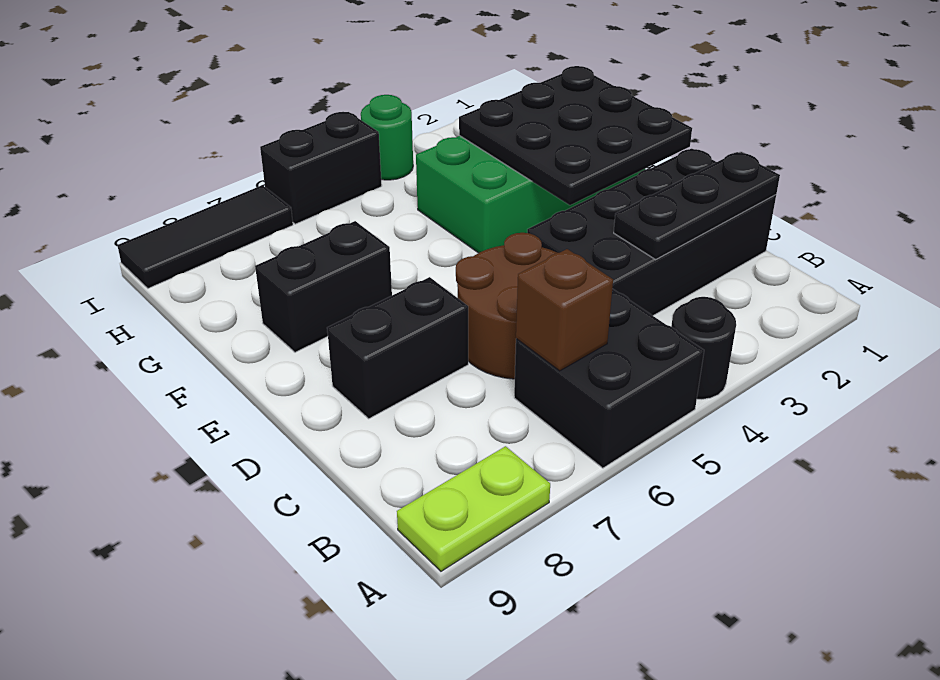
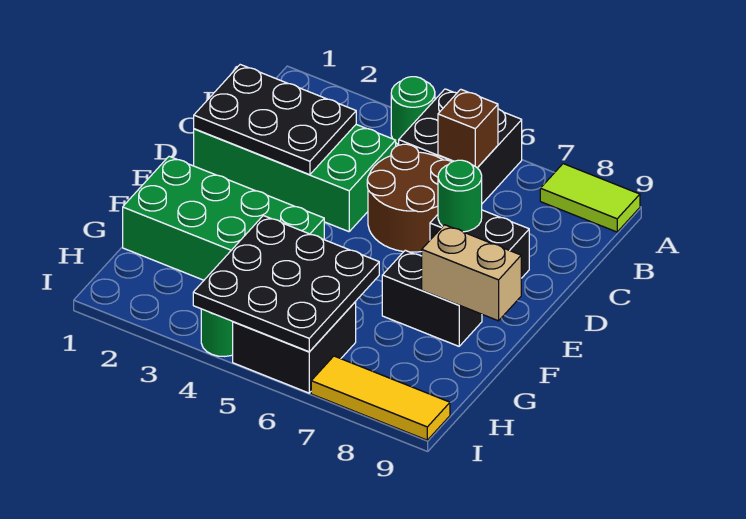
black round brick A4 level 1 -> green round brick A4 level 1
lime plate A8:A9 level 1 -> lime tile A8:A9 level 1
black brick C1:D4 level 1 -> green brick C1:D4 level 1
black plate C1:C3 level 2 -> black plate C1:D3 level 2
none -> green round brick D7 level 2
black plate E1:G3 level 2 -> black plate G4:I6 level 2
none -> tan brick F8:F9 level 2
black brick I5:I6 level 1 -> black brick H5:I6 level 1
black tile I7:I9 level 1 -> yellow tile I7:I9 level 1

